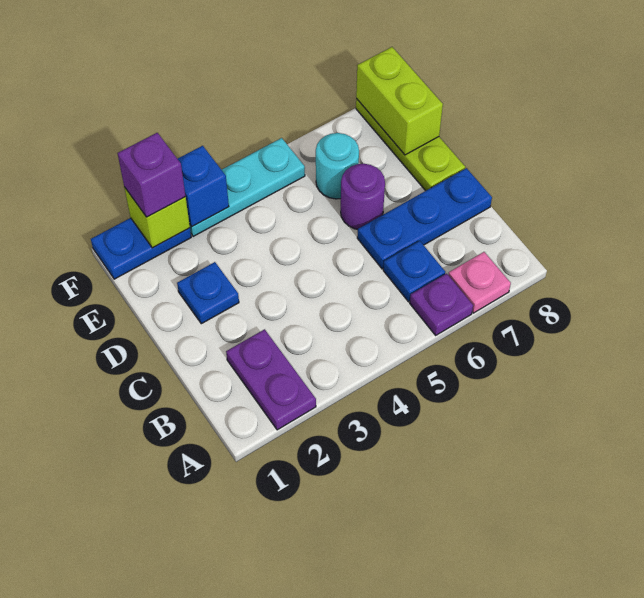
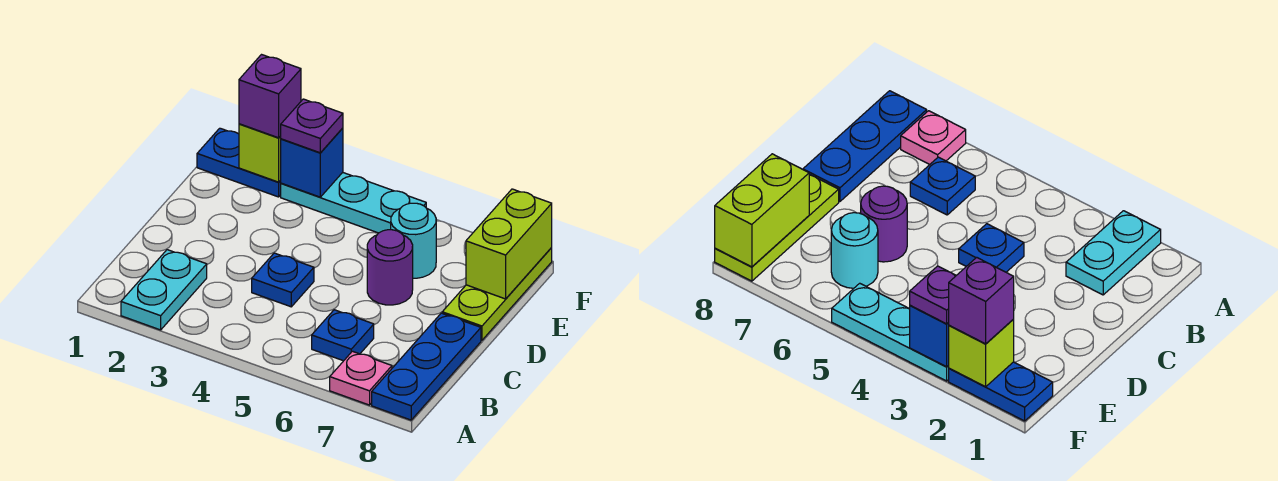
purple plate A2:B2 level 1 -> cyan plate A2:B2 level 1
purple plate A6 level 1 -> purple plate F3 level 3
blue plate C6:C8 level 1 -> blue plate A8:C8 level 1
blue plate D2 level 1 -> blue plate C4 level 1

